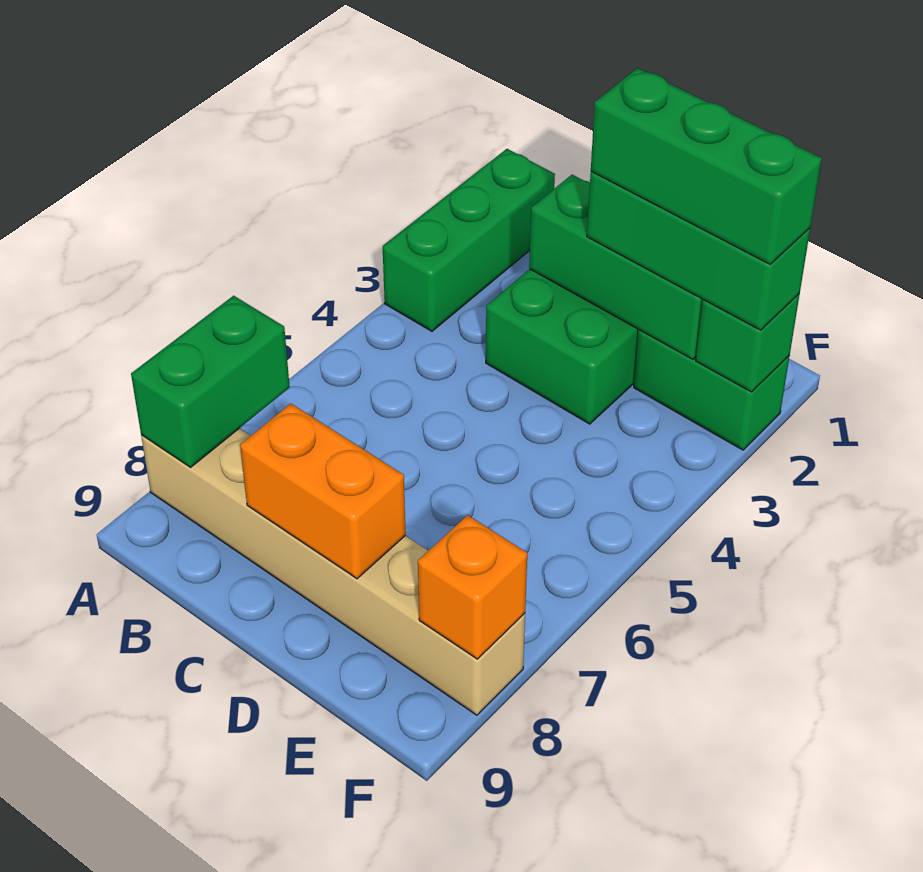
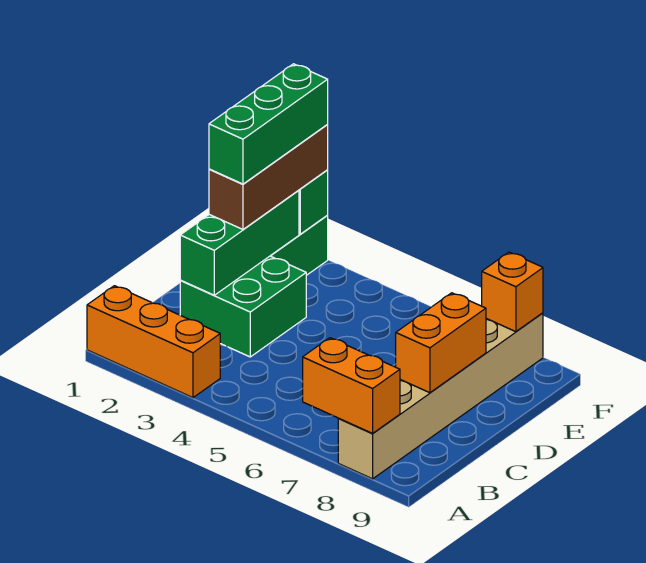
green brick A1:A3 level 1 -> orange brick A1:A3 level 1
green brick A7:A8 level 2 -> orange brick A7:A8 level 2
green brick D2:F2 level 3 -> brown brick D2:F2 level 3

